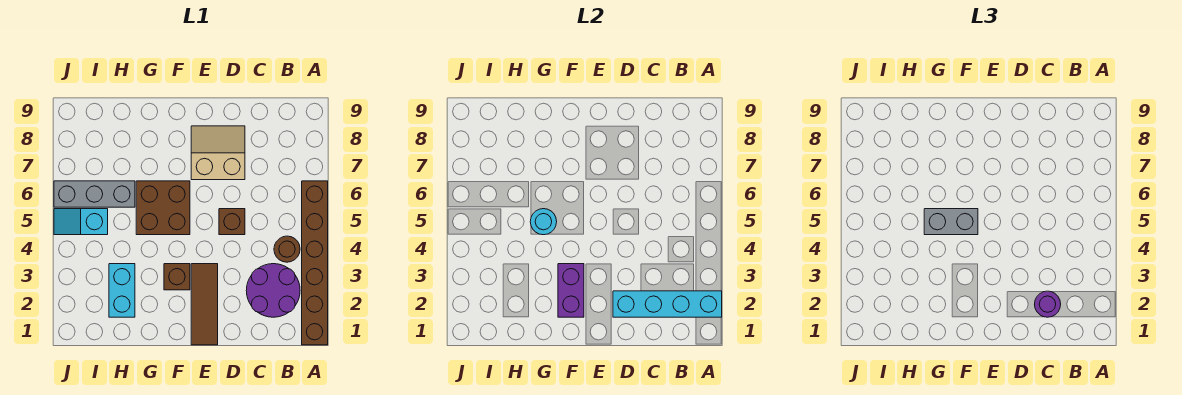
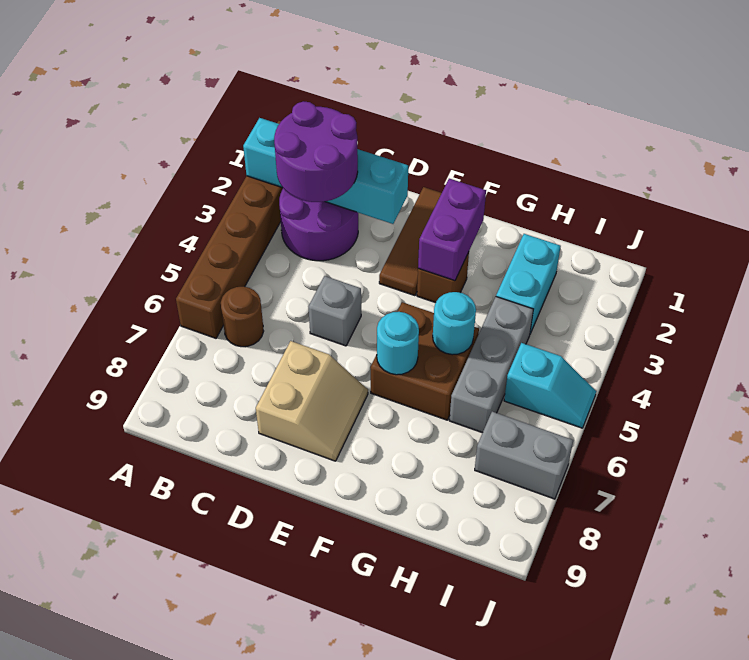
brown round brick B4 level 1 -> brown round brick B6 level 1
purple round brick C2 level 3 -> purple round brick B2:C3 level 3
brown brick D5 level 1 -> grey brick D5 level 1
tan slope D7:E8 level 1 top 7 -> tan slope D7:E8 level 1 top D
grey brick F5:G5 level 3 -> grey brick I7:J7 level 1
none -> cyan round brick F6 level 2
grey brick H6:J6 level 1 -> grey brick H4:H6 level 1

